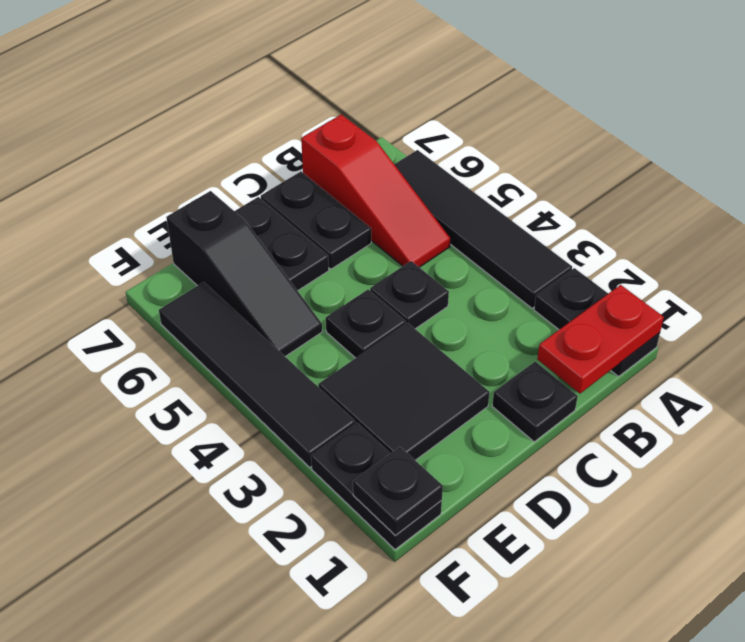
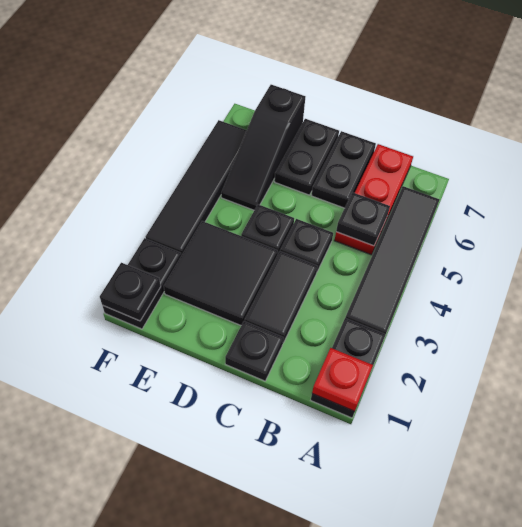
red plate A1:B1 level 2 -> red plate A1 level 2
red slope B5:B7 level 1 top 7 -> red plate B5:B7 level 1
none -> black plate B5 level 2
none -> black tile C2:C3 level 1

